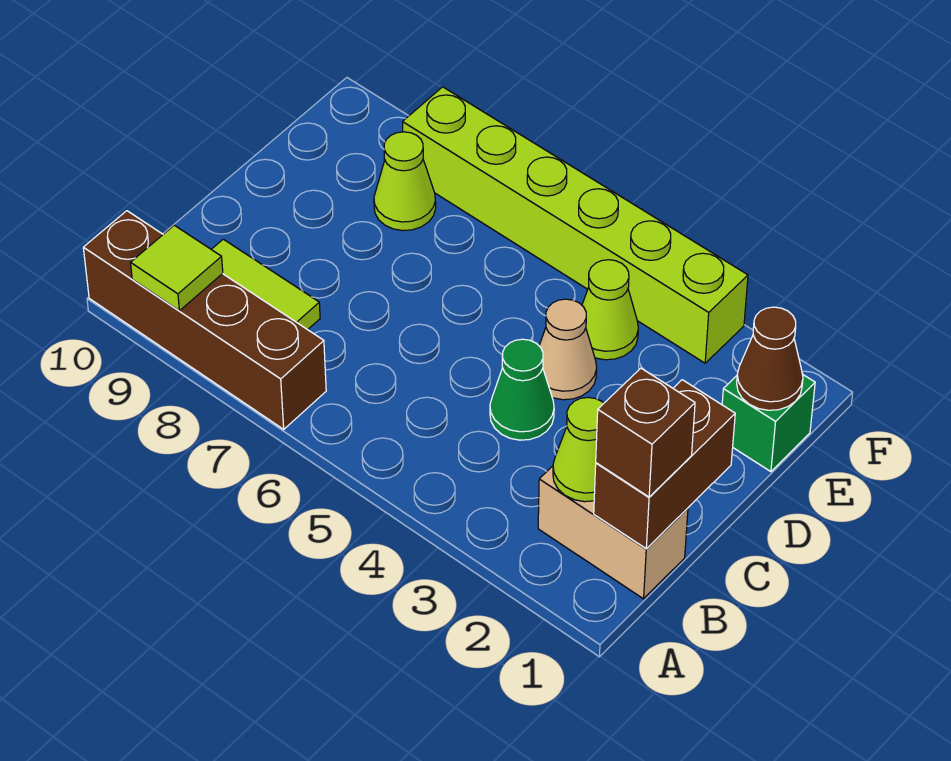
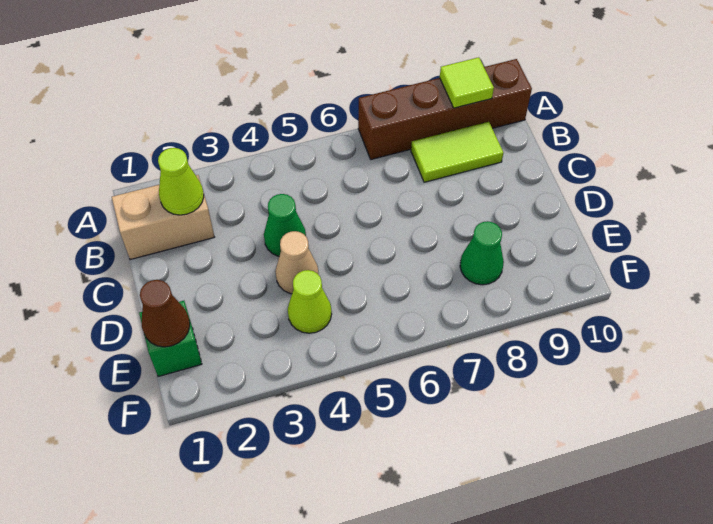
brown brick B1:C1 level 2 -> none
brown brick B1 level 3 -> none
lime cone E8 level 1 -> green cone E8 level 1
lime brick F3:F8 level 1 -> none

